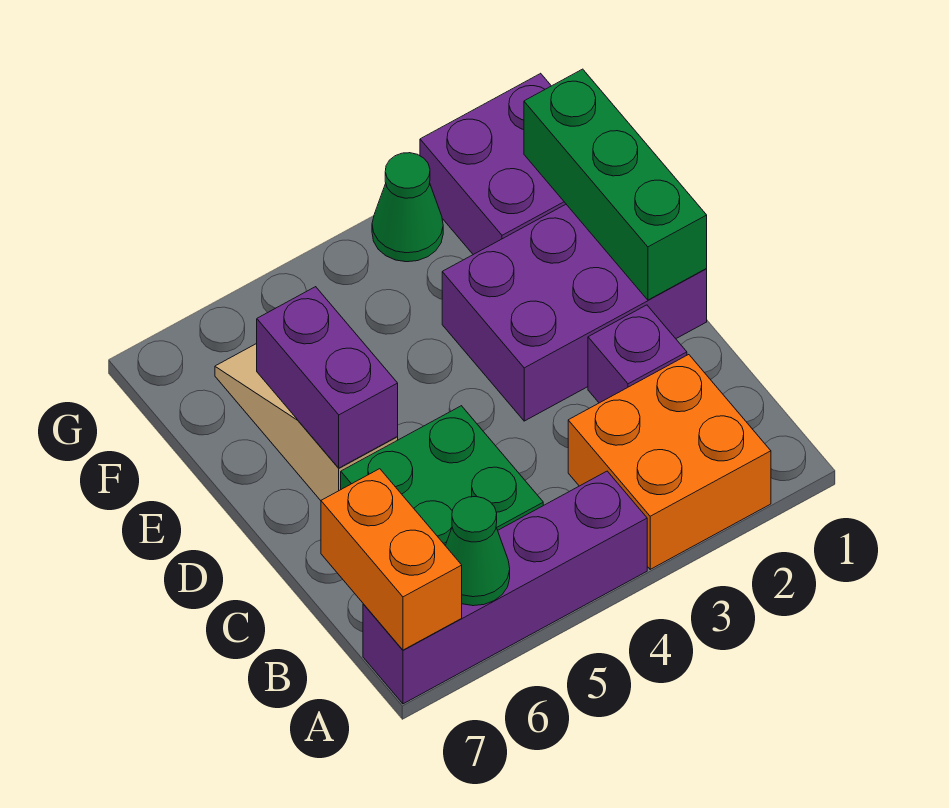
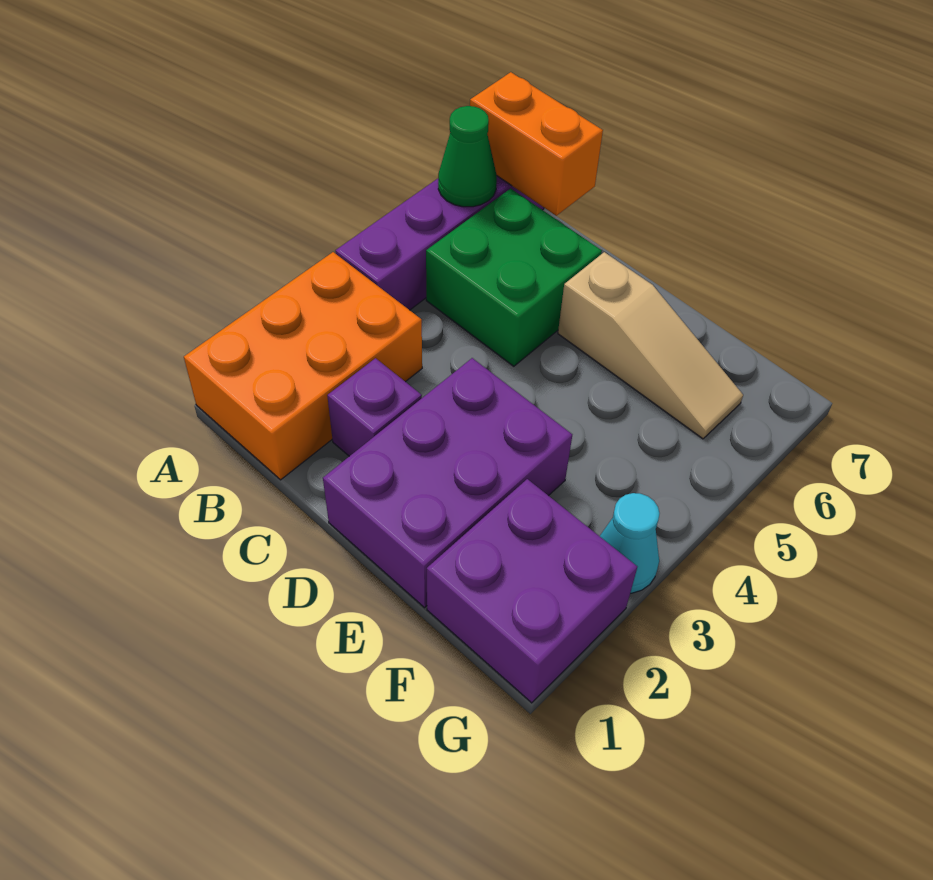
orange brick A2:B3 level 1 -> orange brick A1:B3 level 1
green brick D1:F1 level 2 -> none
purple brick D6:E6 level 2 -> none
green cone G3 level 1 -> cyan cone G3 level 1

